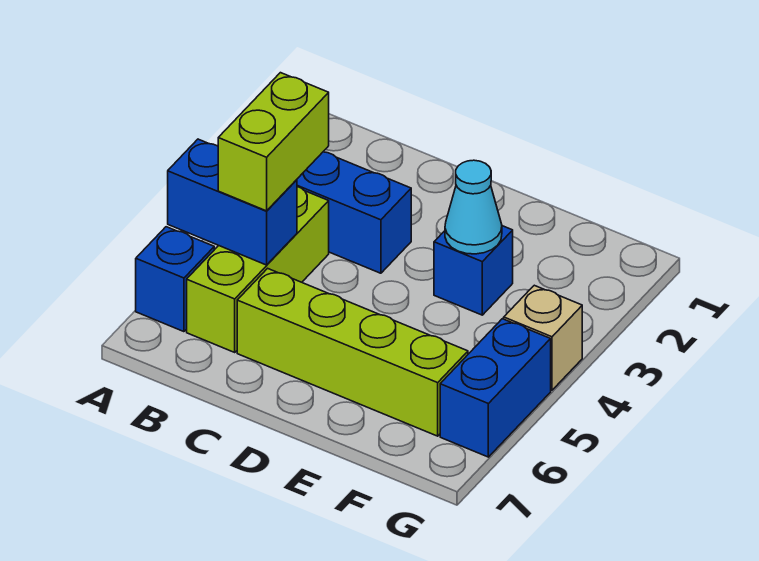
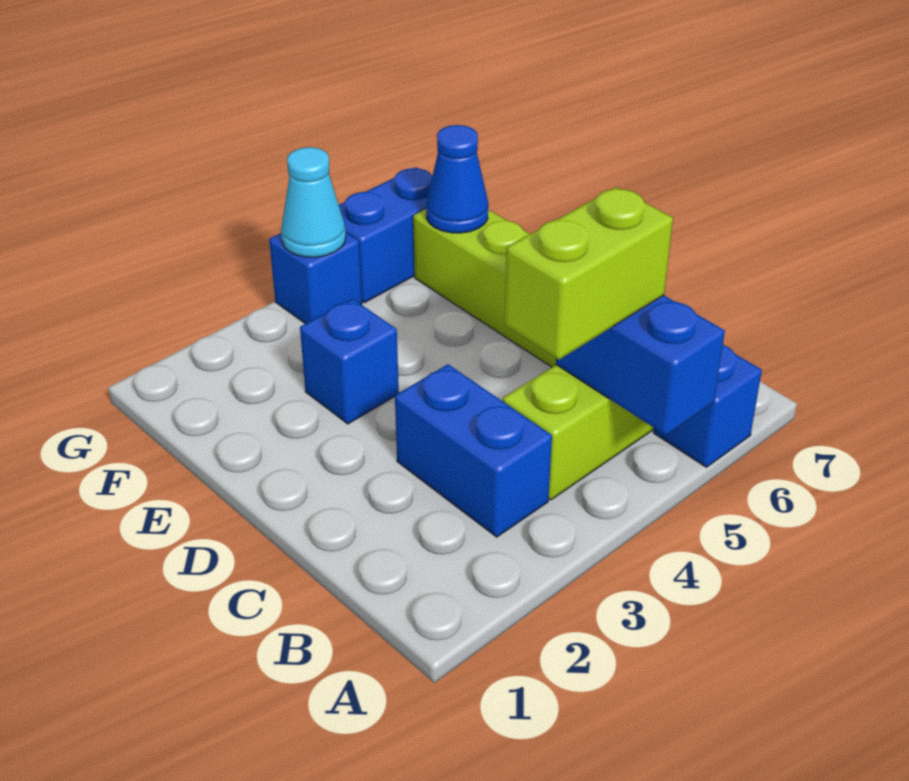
cyan cone E3 level 2 -> cyan cone G4 level 2
none -> blue cone F6 level 2
tan brick G4 level 1 -> blue brick G4 level 1

